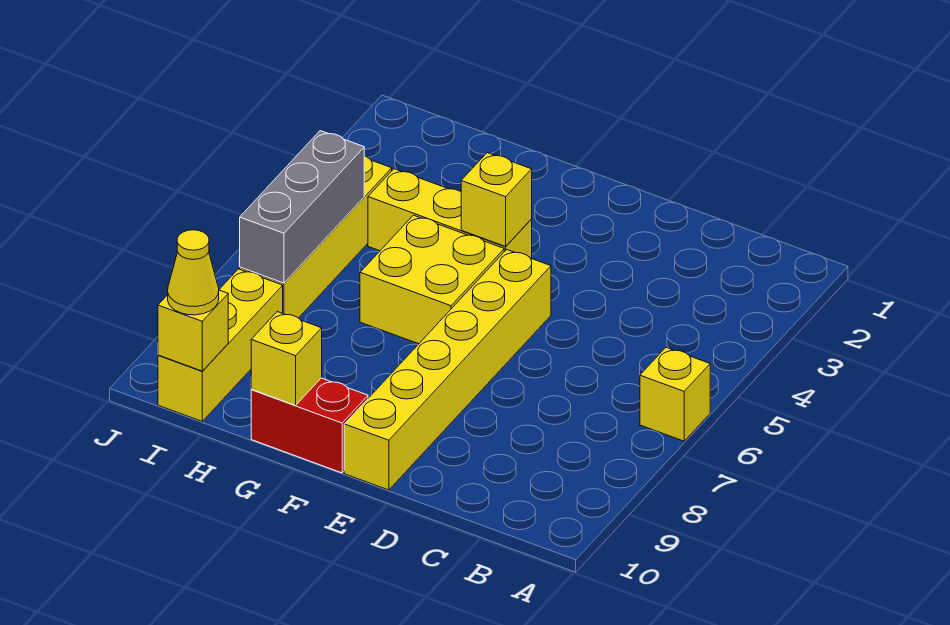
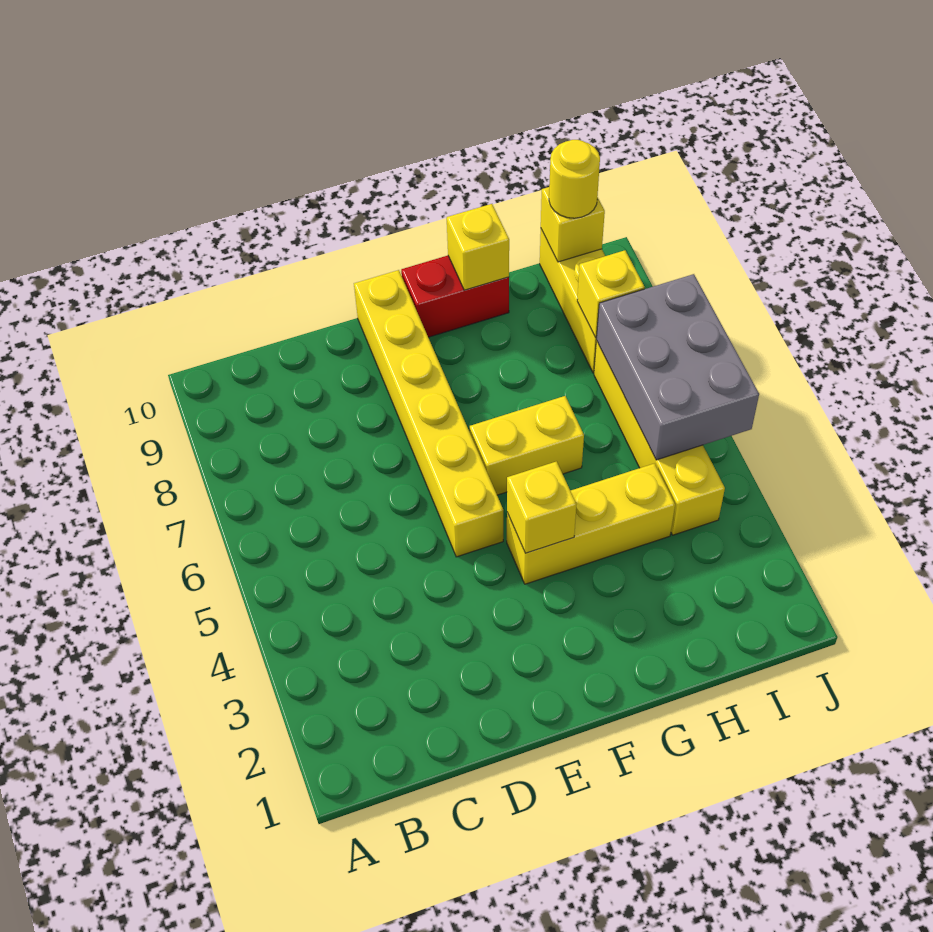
yellow brick A6 level 1 -> yellow brick I8 level 2
yellow brick F5:G6 level 1 -> yellow brick F6:G6 level 1
grey brick I5:I7 level 2 -> grey brick I5:J7 level 2
yellow cone I10 level 3 -> yellow round brick I10 level 3

